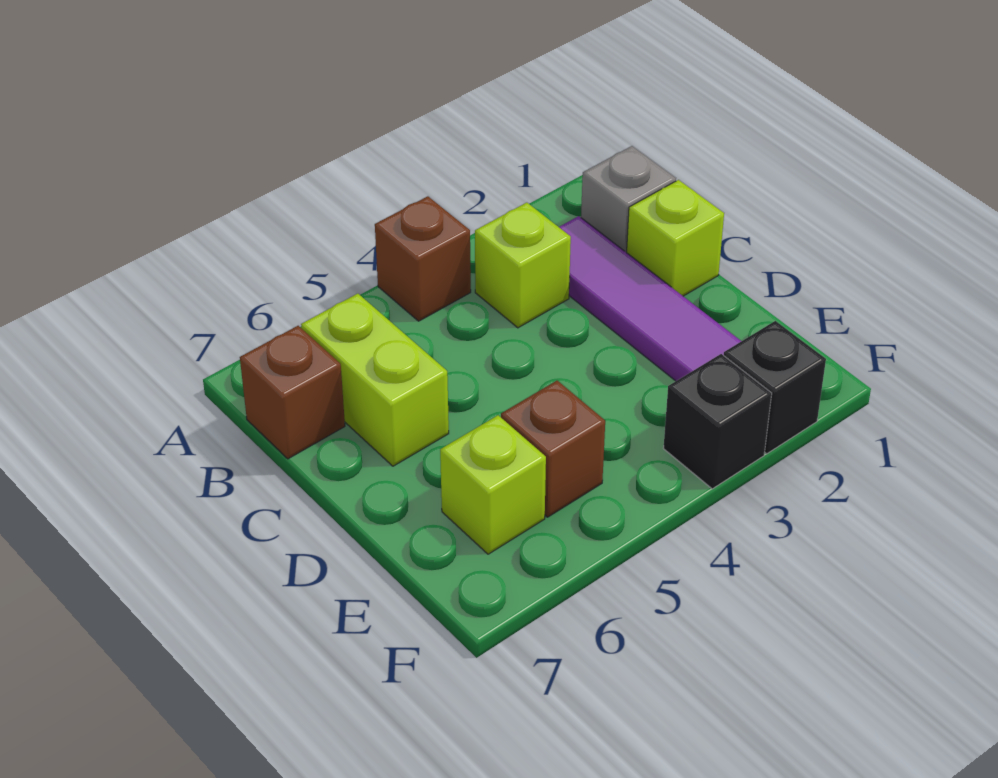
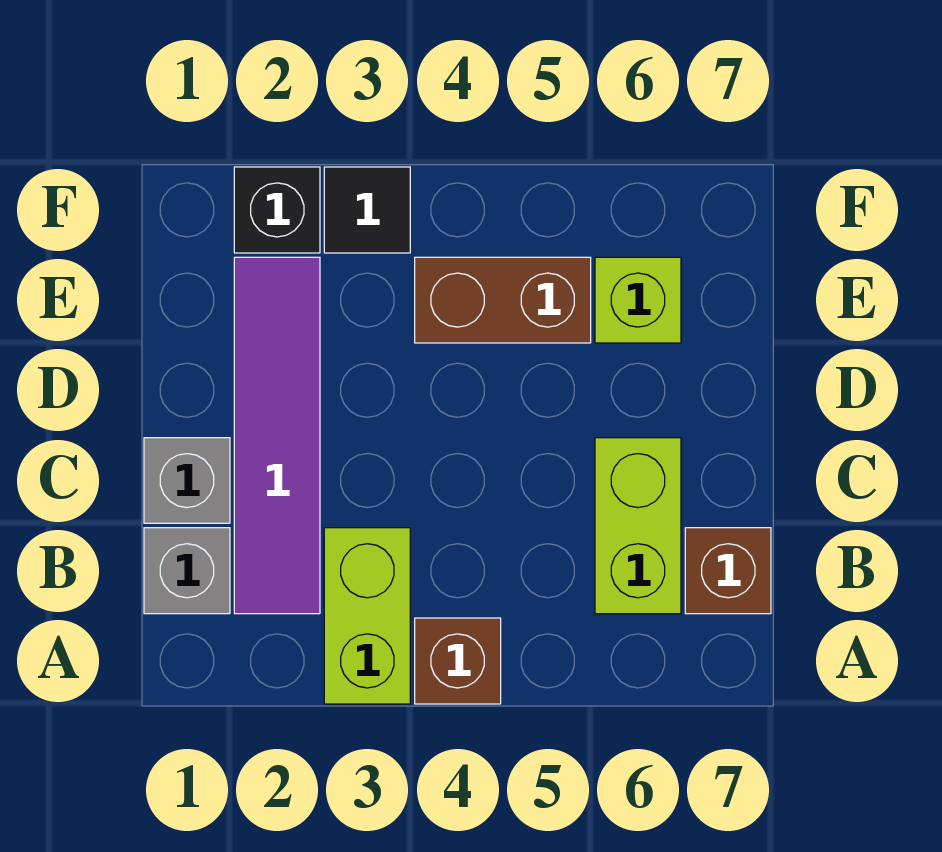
lime brick B3 level 1 -> lime brick A3:B3 level 1
lime brick C1 level 1 -> grey brick C1 level 1
brown brick E5 level 1 -> brown brick E4:E5 level 1
black brick F3 level 1 -> black tile F3 level 1

